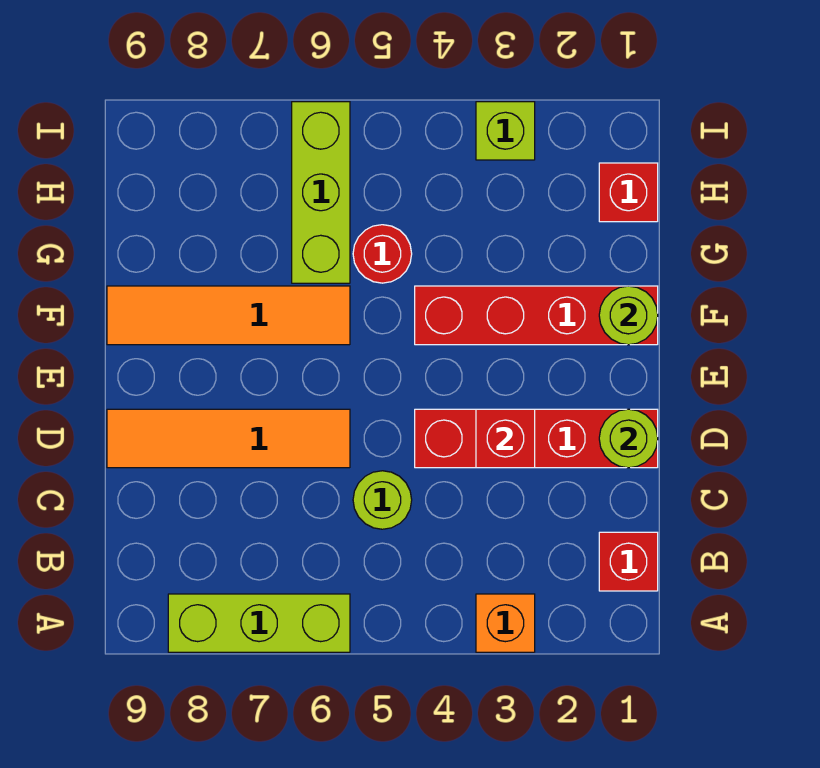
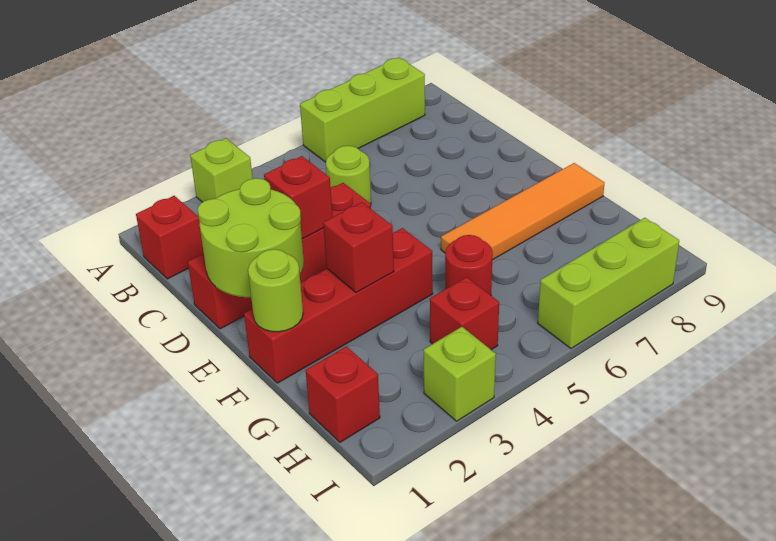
orange brick A3 level 1 -> lime brick A3 level 1
lime round brick D1 level 2 -> lime round brick D1:E2 level 2
orange tile D6:D9 level 1 -> none
none -> red brick F3 level 2
lime brick G6:I6 level 1 -> lime brick I6:I8 level 1
none -> red brick H4 level 1

